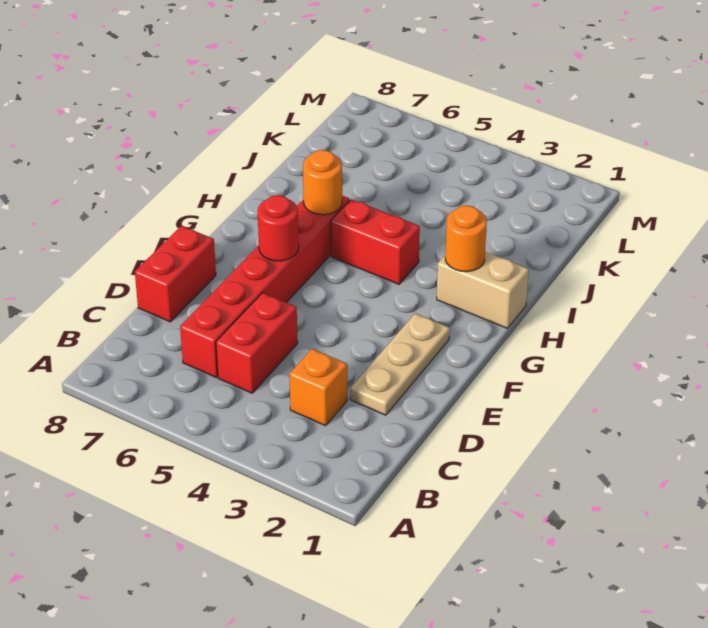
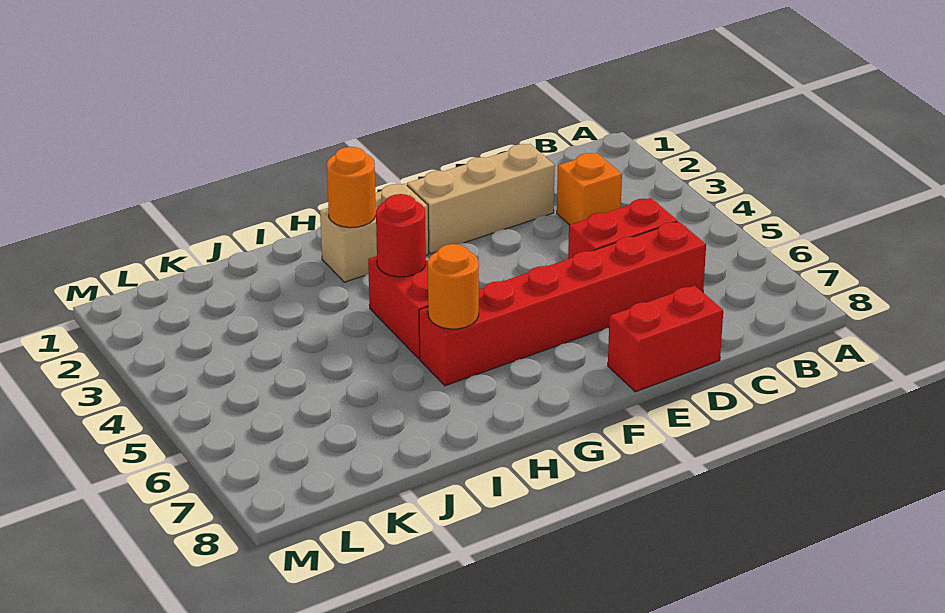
tan plate D2:F2 level 1 -> tan brick D2:F2 level 1
red round brick F6 level 2 -> red round brick H4 level 2
tan brick H1:H2 level 1 -> tan brick G2:H2 level 1

